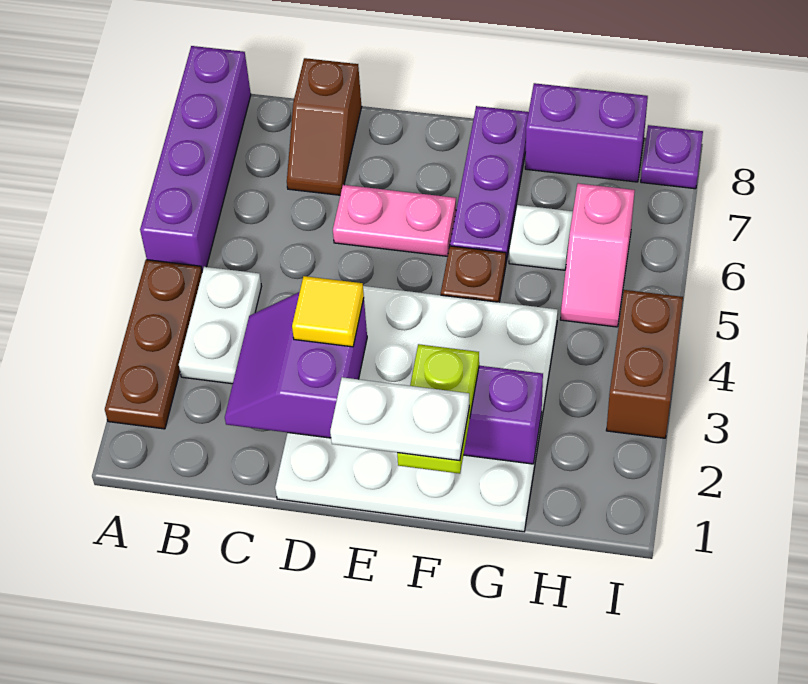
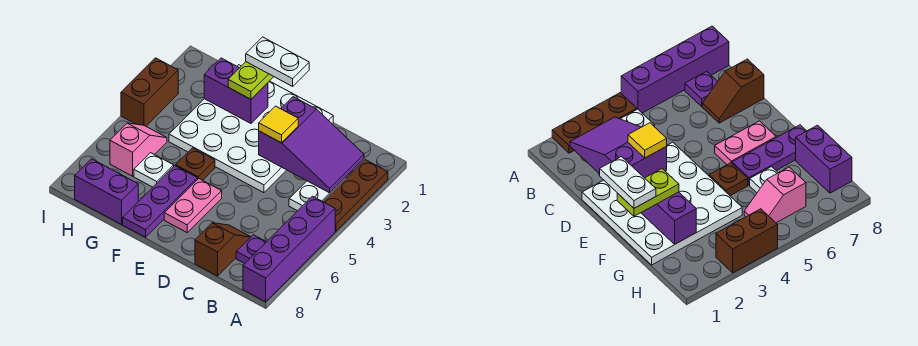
purple slope C2:D3 level 2 top D -> purple slope B2:D3 level 2 top D
pink plate D6:E6 level 1 -> pink plate E6:E7 level 1
purple plate I8 level 1 -> purple plate B7 level 1

